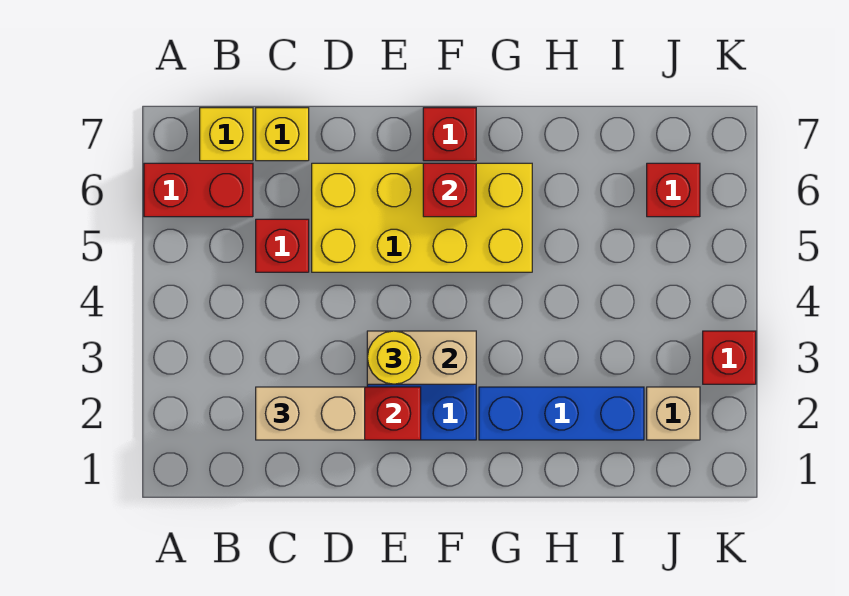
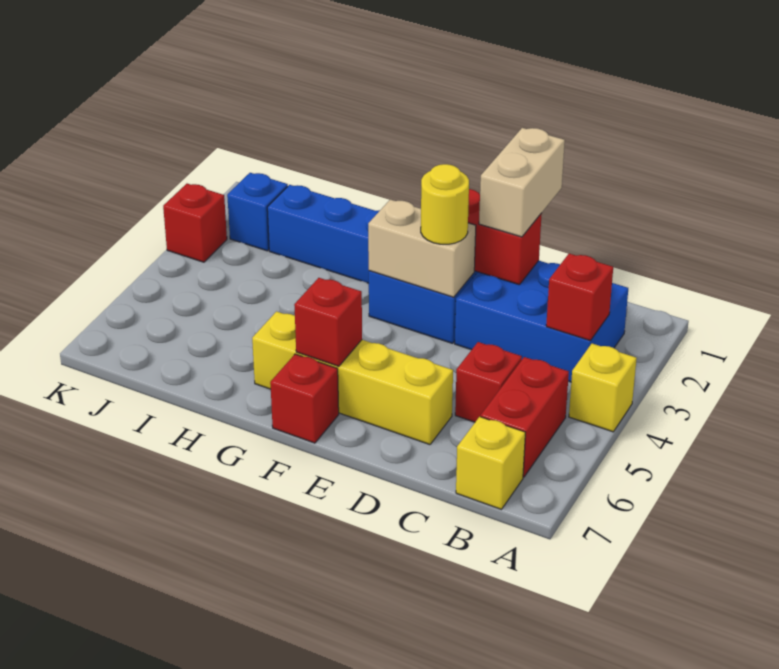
red brick A6:B6 level 1 -> red brick B5:B6 level 1
none -> blue brick B2:D3 level 1
tan brick C2:D2 level 3 -> tan brick D1:D2 level 3
yellow brick C7 level 1 -> yellow brick A4 level 1
yellow brick D5:G6 level 1 -> yellow brick D6:G6 level 1
tan brick J2 level 1 -> blue brick J2 level 1
red brick J6 level 1 -> red brick B3 level 2

